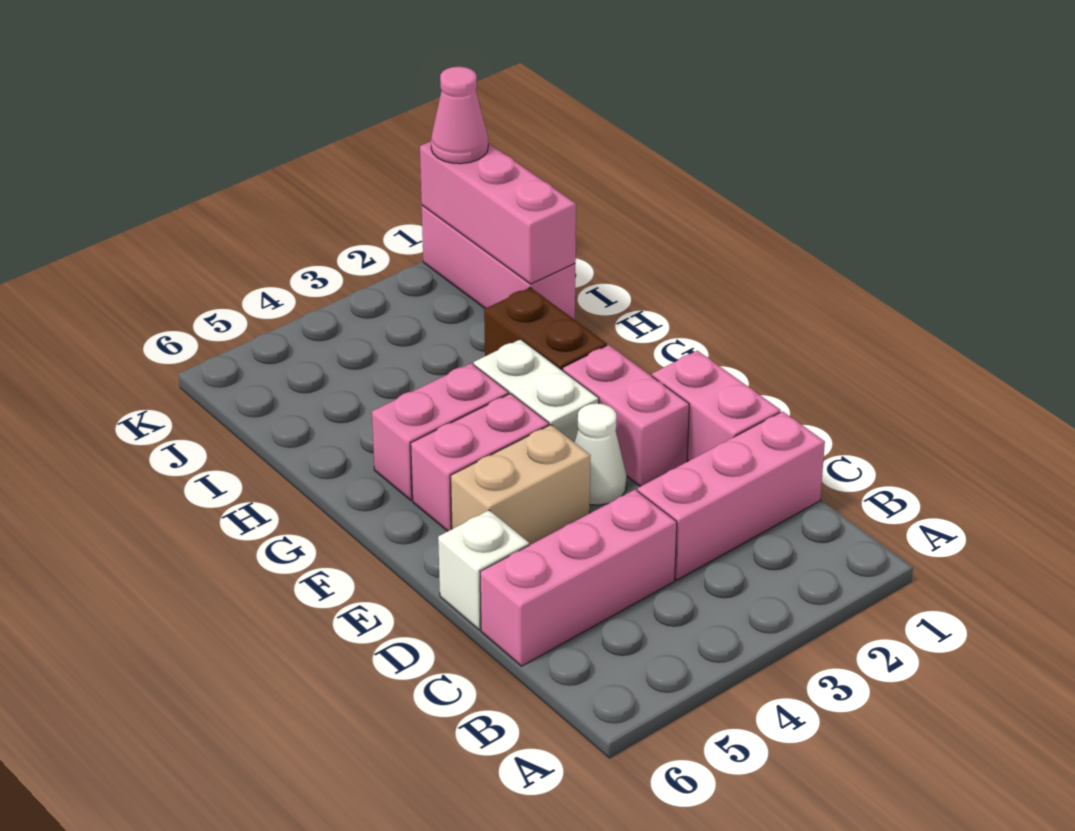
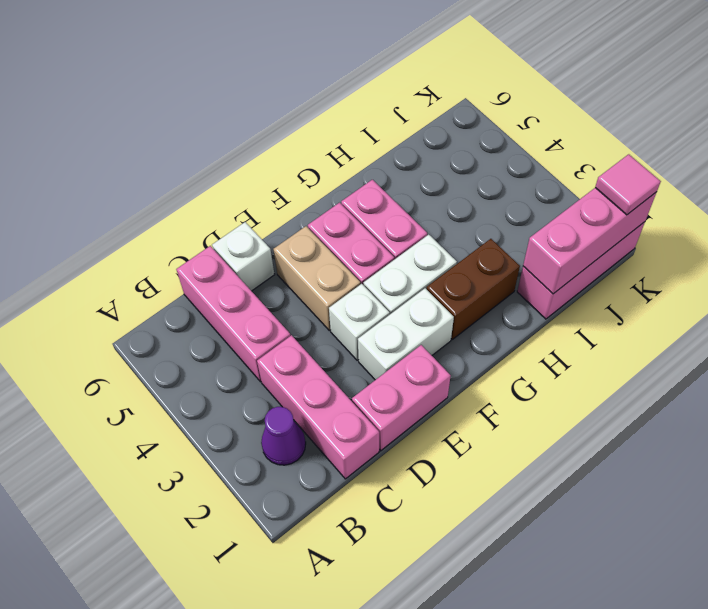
none -> purple cone B2 level 1
pink brick E2:F2 level 1 -> white brick E2:F2 level 1
white cone E3 level 1 -> white brick E3 level 1
pink cone K1 level 3 -> pink tile K1 level 3

